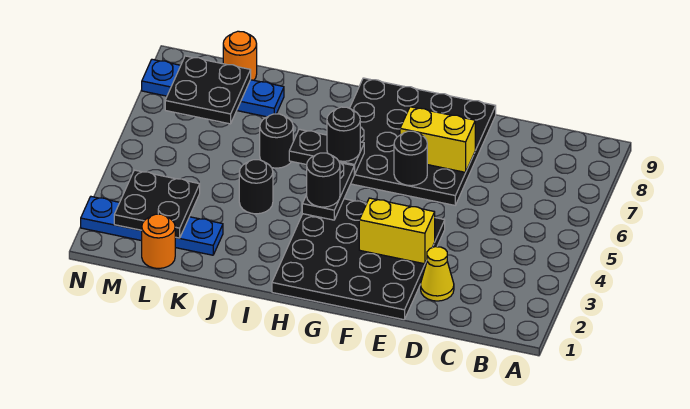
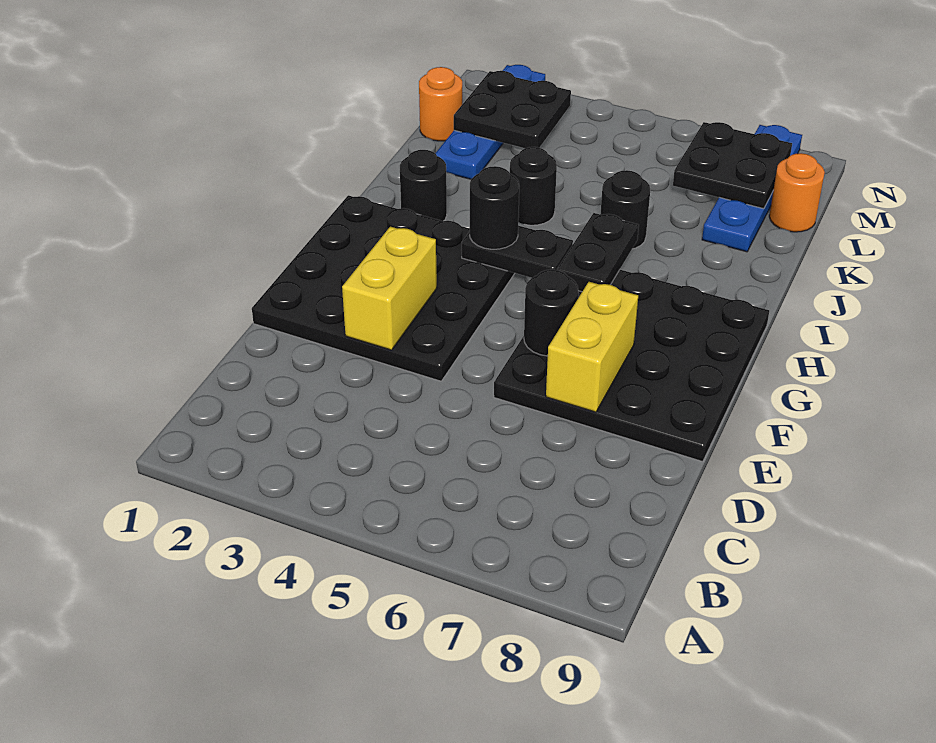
yellow cone D2 level 1 -> none
black round brick H6 level 3 -> black round brick I2 level 1

